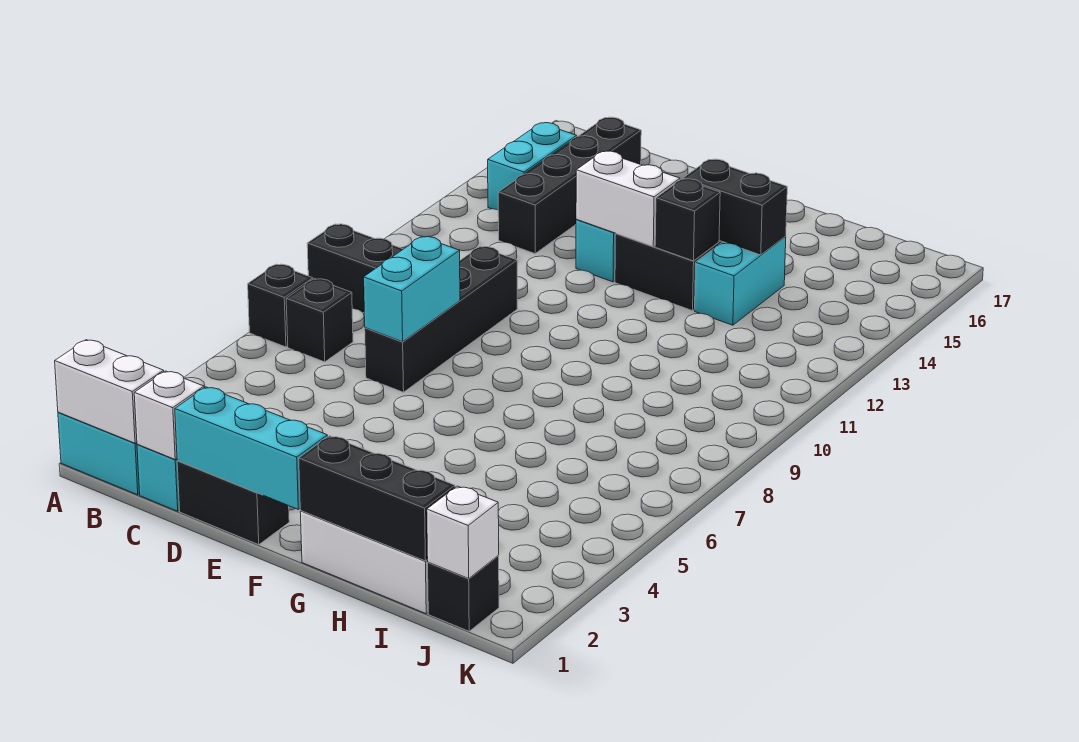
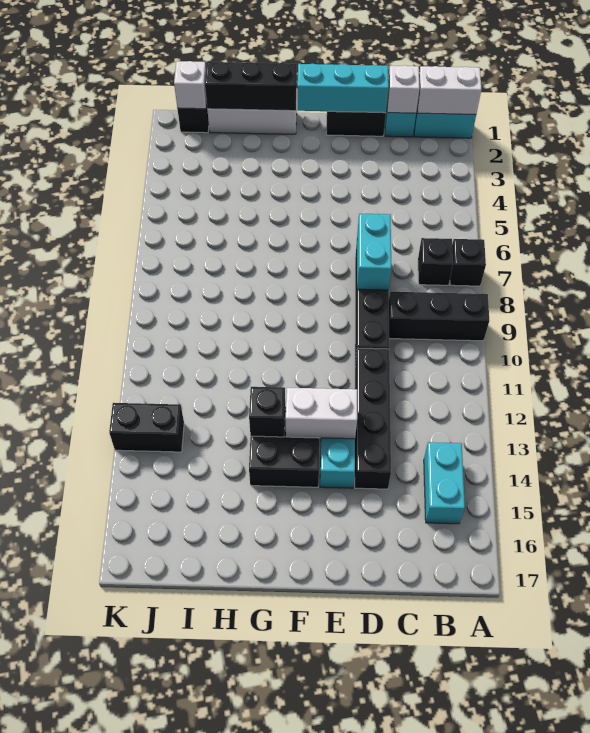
black brick C13:C16 level 1 -> black brick D11:D14 level 1
black brick G14:H14 level 2 -> black brick J13:K13 level 1
cyan brick H13:H14 level 1 -> none

